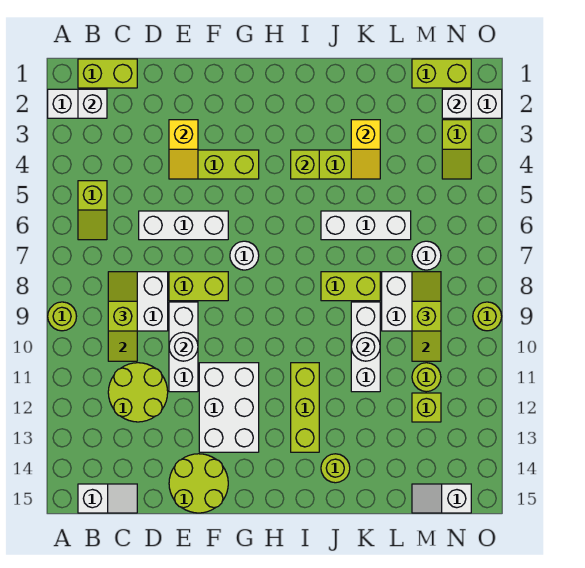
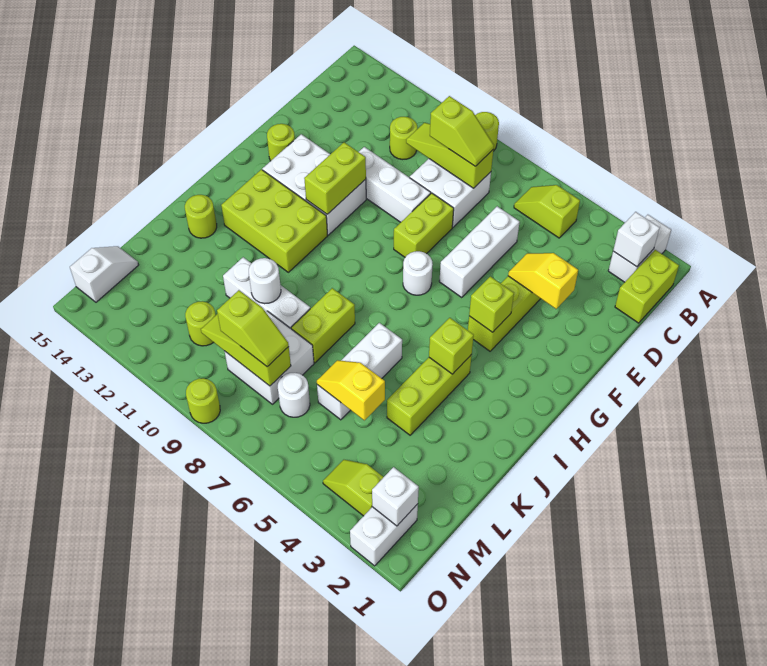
white slope B15:C15 level 1 top B -> none
lime round brick C11:D12 level 1 -> lime round brick C11 level 1
white round brick E10 level 2 -> none
lime round brick E14:F15 level 1 -> lime round brick F14 level 1
lime brick I11:I13 level 1 -> lime brick H11:I13 level 1
yellow slope K3:K4 level 2 top 3 -> yellow slope L5:L6 level 2 top 5
lime brick M1:N1 level 1 -> lime brick F11:G11 level 2
lime brick M12 level 1 -> lime brick G4 level 2

